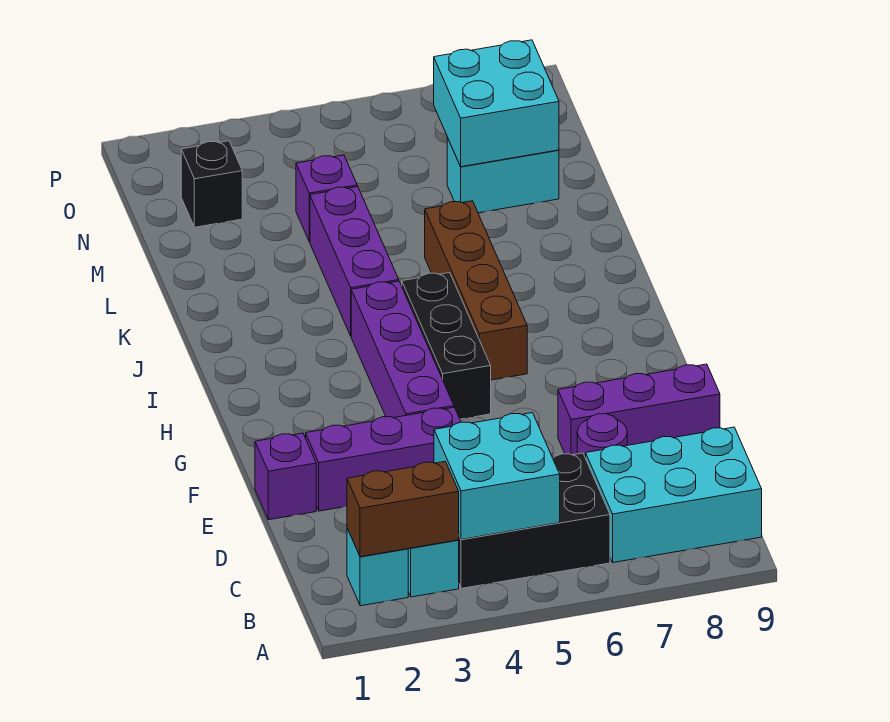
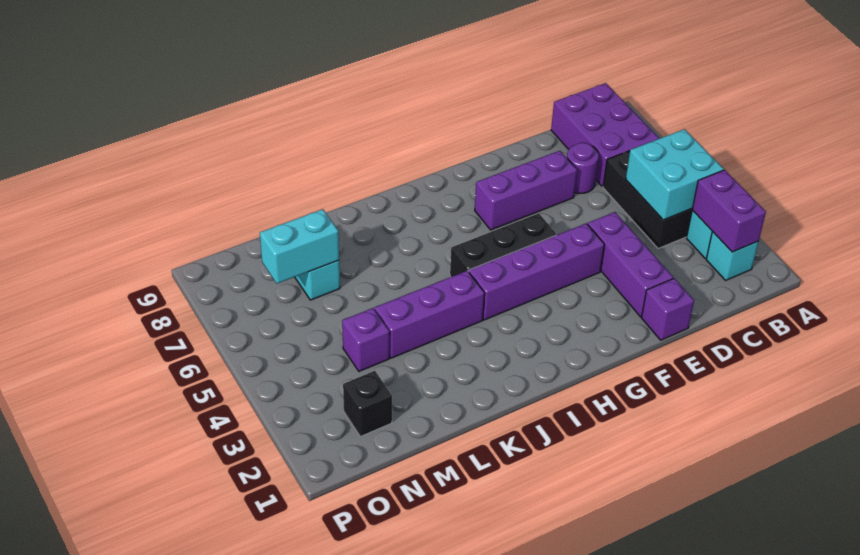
brown brick B2:B3 level 2 -> purple brick B2:B3 level 2
cyan brick B7:C9 level 1 -> purple brick B7:C9 level 1
purple brick E7:E9 level 1 -> purple brick E7:G7 level 1
brown brick H6:K6 level 1 -> none
cyan brick M7:N8 level 2 -> cyan brick M7:N7 level 2

